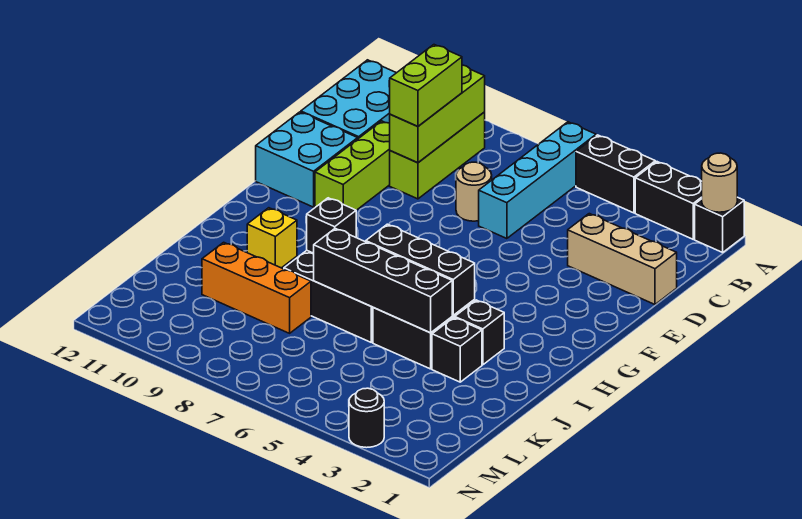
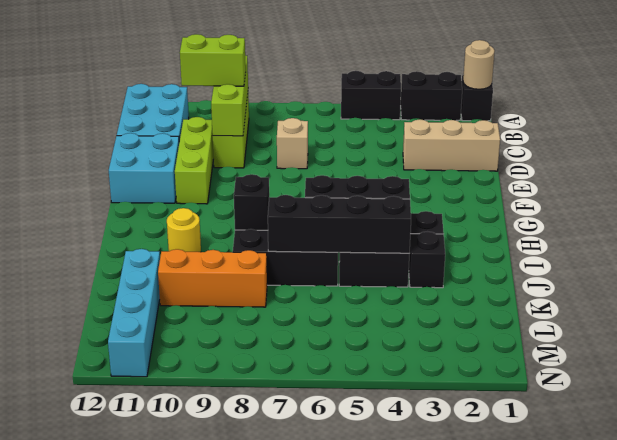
cyan brick A6:D6 level 1 -> cyan brick K11:N11 level 1
lime brick C9:D9 level 3 -> lime brick C9:C10 level 3
tan round brick D7 level 1 -> tan brick D7 level 1
yellow brick I10 level 1 -> yellow round brick I10 level 1
black round brick N3 level 1 -> none

